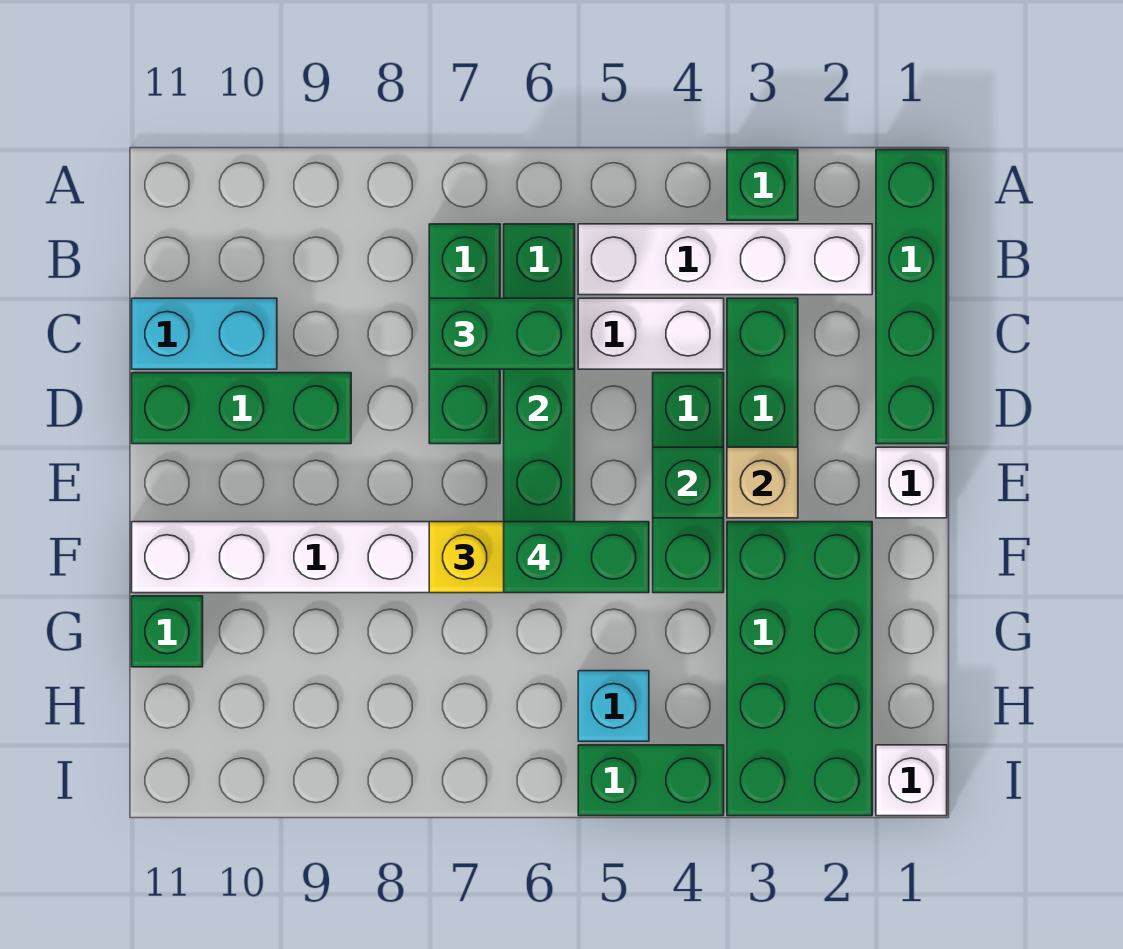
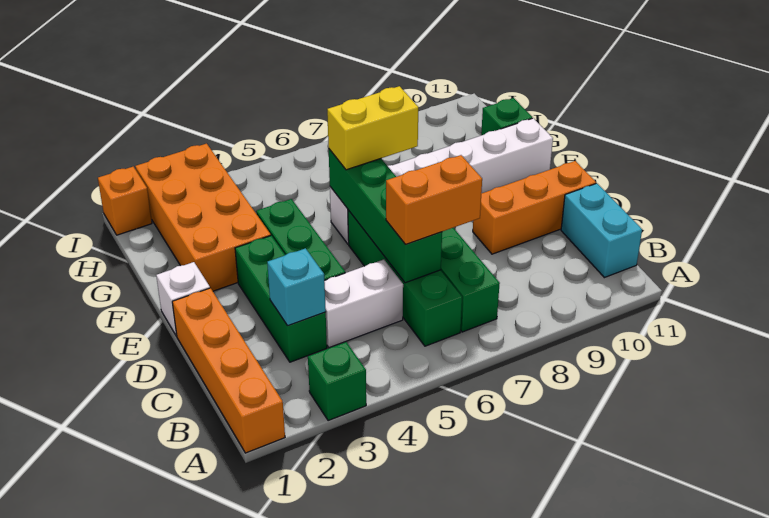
green brick A1:D1 level 1 -> orange brick A1:D1 level 1
white brick B2:B5 level 1 -> none
green brick C6:C7 level 3 -> orange brick C6:C7 level 3
cyan brick C10:C11 level 1 -> cyan brick B11:C11 level 1
green brick D9:D11 level 1 -> orange brick D9:D11 level 1
tan brick E3 level 2 -> none
green brick E4 level 2 -> none
green brick F2:I3 level 1 -> orange brick F2:I3 level 1
green brick F5:F6 level 4 -> none
cyan brick H5 level 1 -> cyan brick C3 level 2
white brick I1 level 1 -> orange brick I1 level 1
green brick I4:I5 level 1 -> none

